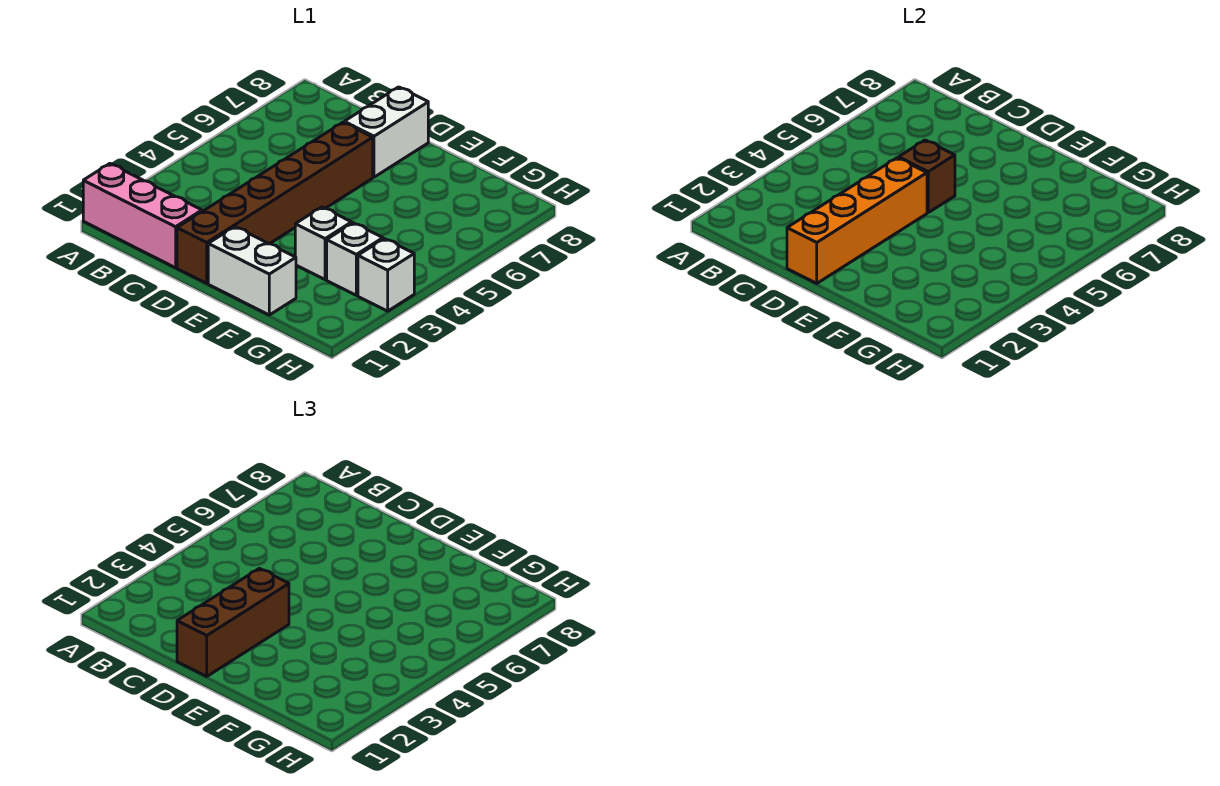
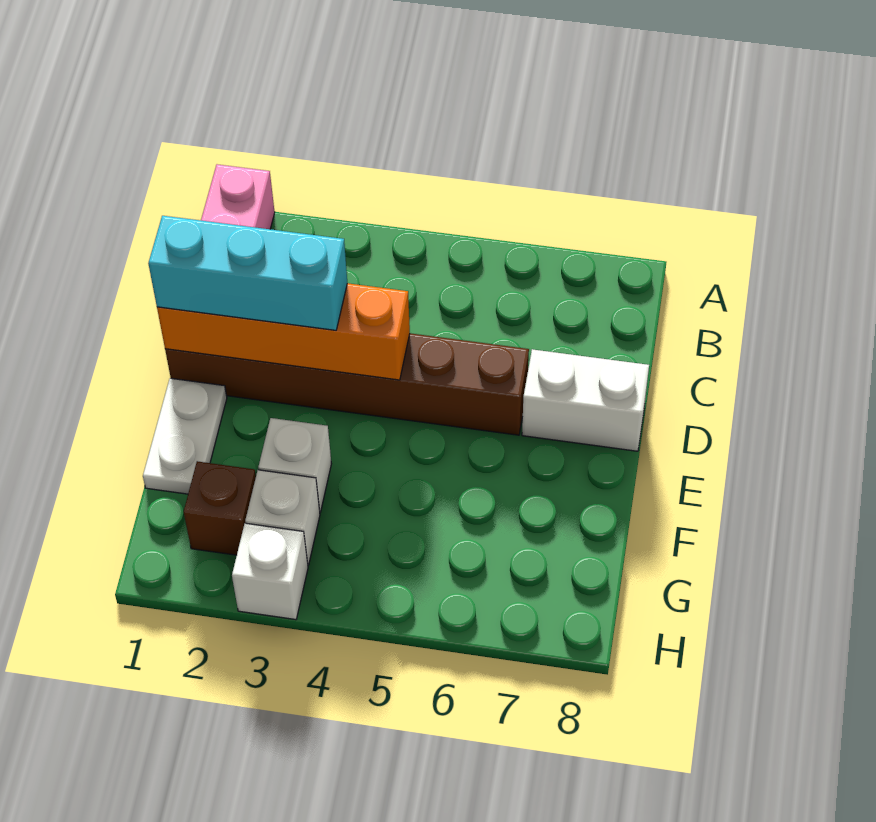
brown brick D1:D3 level 3 -> cyan brick D1:D3 level 3
brown brick D5 level 2 -> brown brick G2 level 1
white brick E1:F1 level 1 -> white plate E1:F1 level 1

